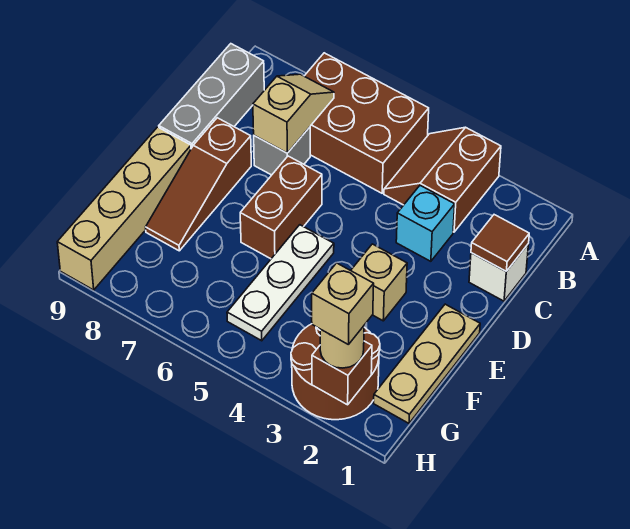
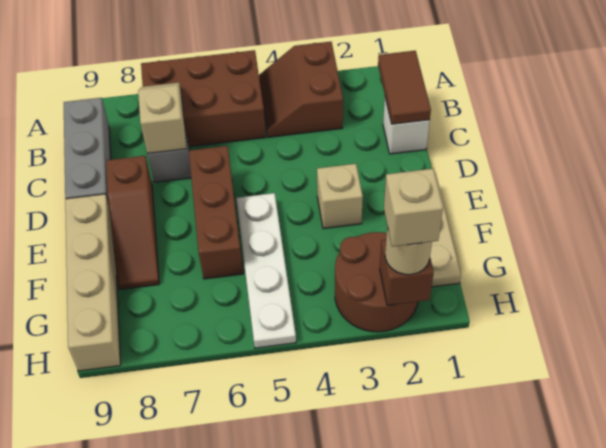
brown tile C1 level 2 -> brown tile B1:C1 level 2
cyan brick C3 level 1 -> none
brown brick D6:E6 level 1 -> brown brick D6:F6 level 1
white plate E5:G5 level 1 -> white plate E5:H5 level 1

